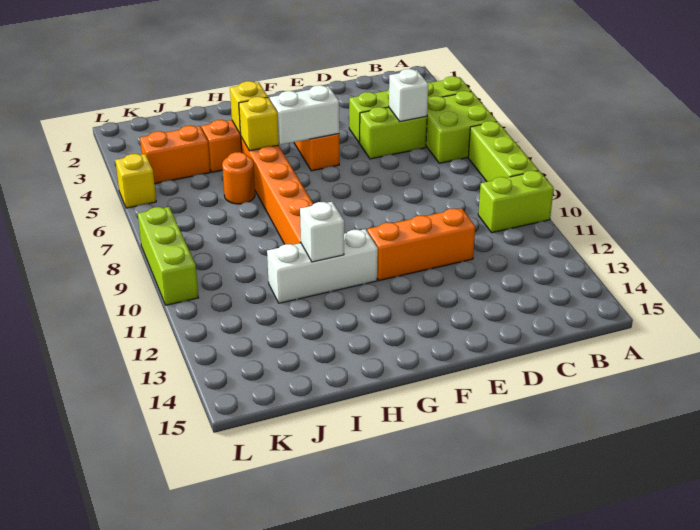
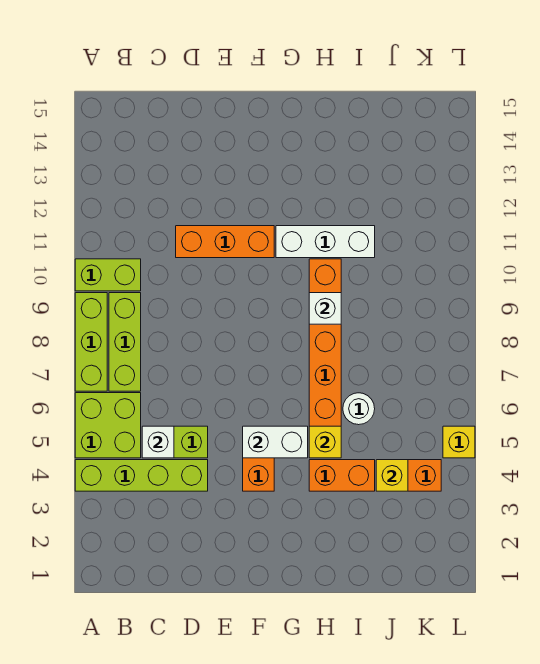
yellow brick H4 level 2 -> yellow brick J4 level 2
white brick H11 level 2 -> white brick H9 level 2
orange round brick I6 level 1 -> white round brick I6 level 1
lime brick L8:L10 level 1 -> lime brick B7:B9 level 1

